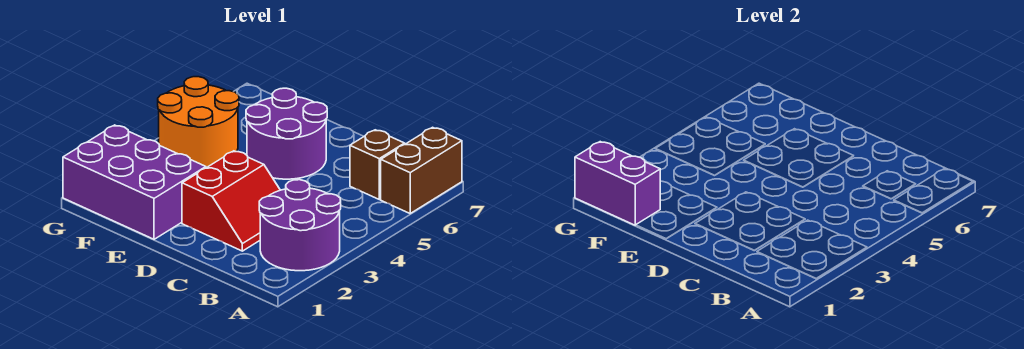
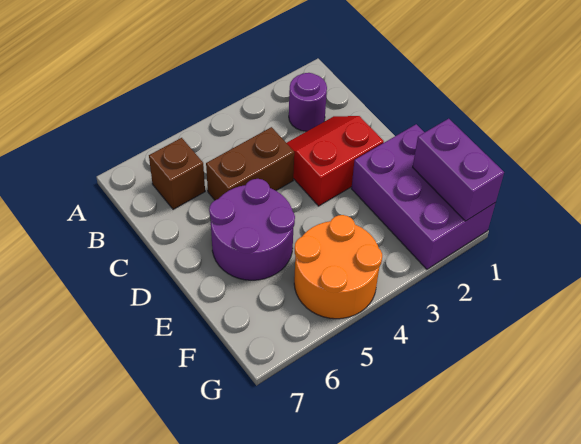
purple round brick A2:B3 level 1 -> purple round brick B2 level 1
brown brick A6:A7 level 1 -> brown brick C4:C5 level 1

